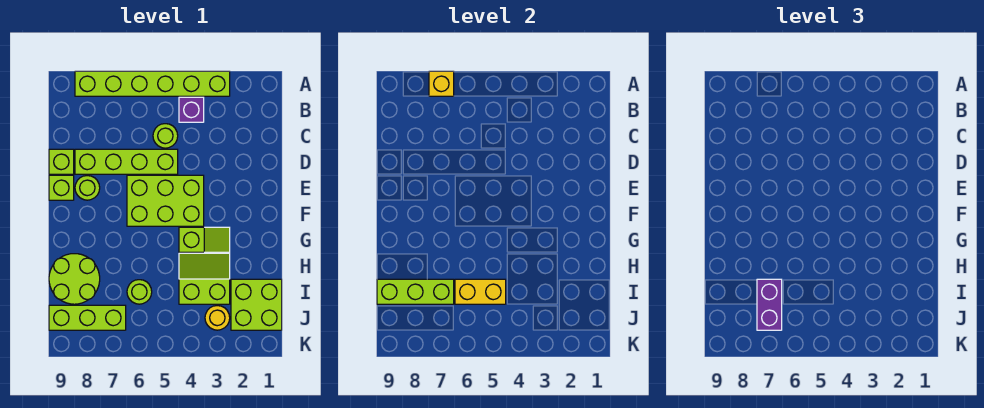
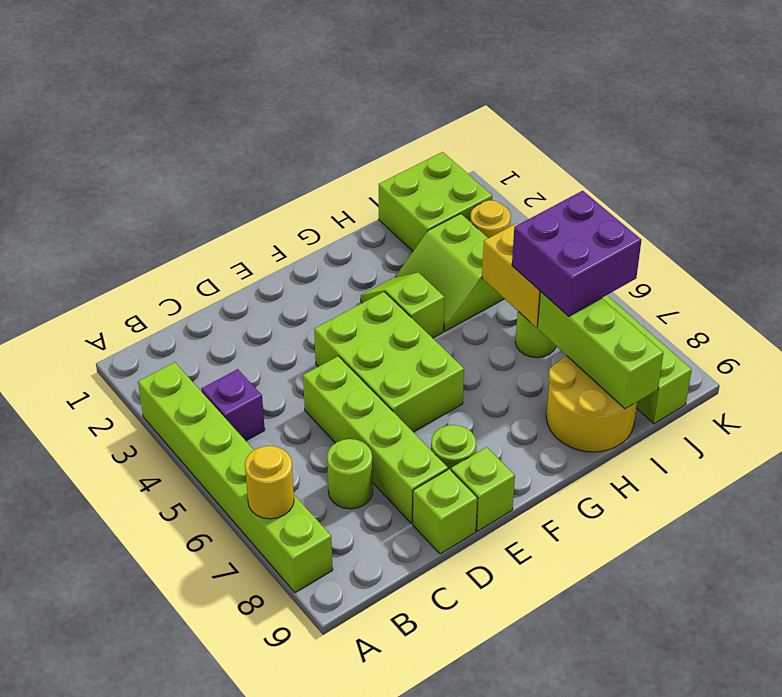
yellow brick A7 level 2 -> yellow round brick A7 level 2
lime round brick C5 level 1 -> lime round brick C7 level 1
lime round brick H8:I9 level 1 -> yellow round brick H8:I9 level 1
purple brick I7:J7 level 3 -> purple brick I6:J7 level 3

